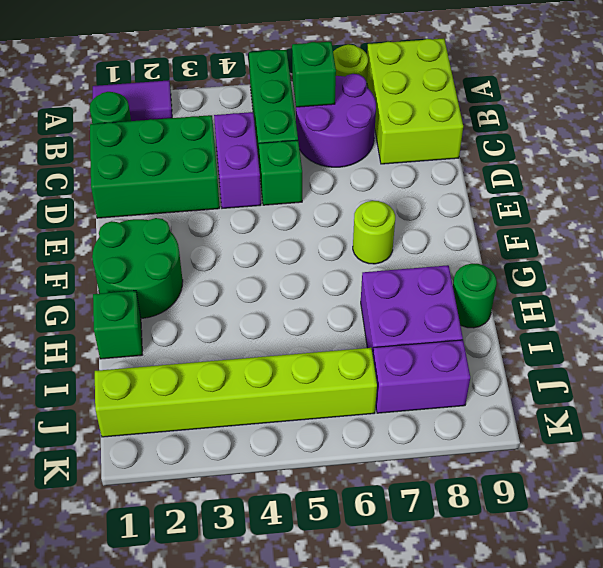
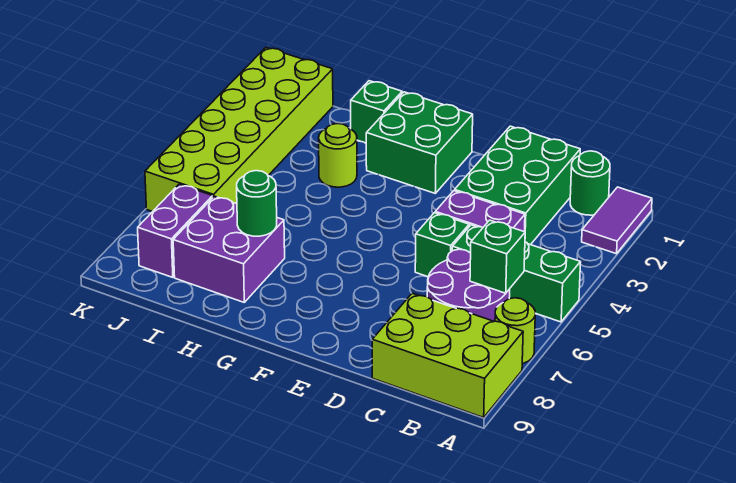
green round brick F1:G2 level 1 -> green brick F1:G2 level 1
lime round brick F7 level 1 -> lime round brick H3 level 1
green round brick H9 level 1 -> green round brick H7 level 2
lime brick J1:J6 level 1 -> lime brick J1:K6 level 1

